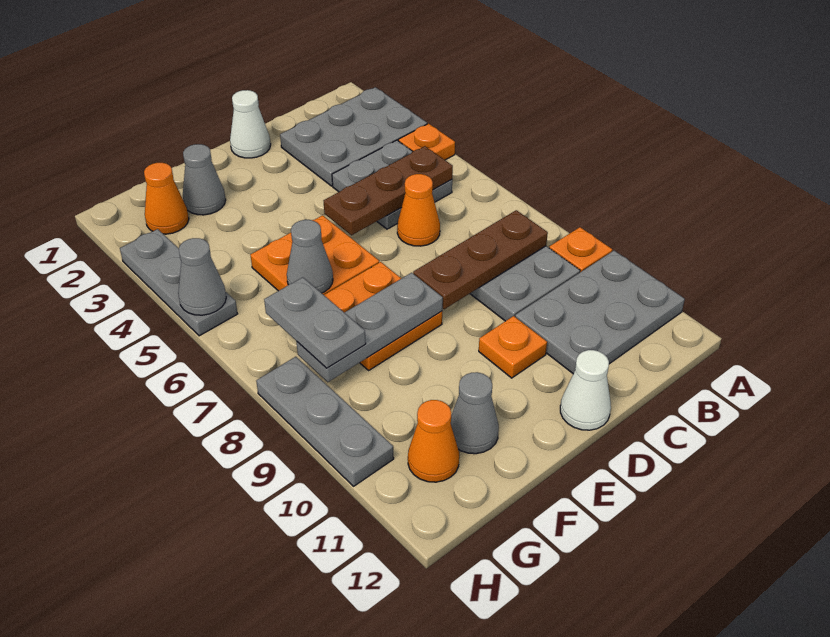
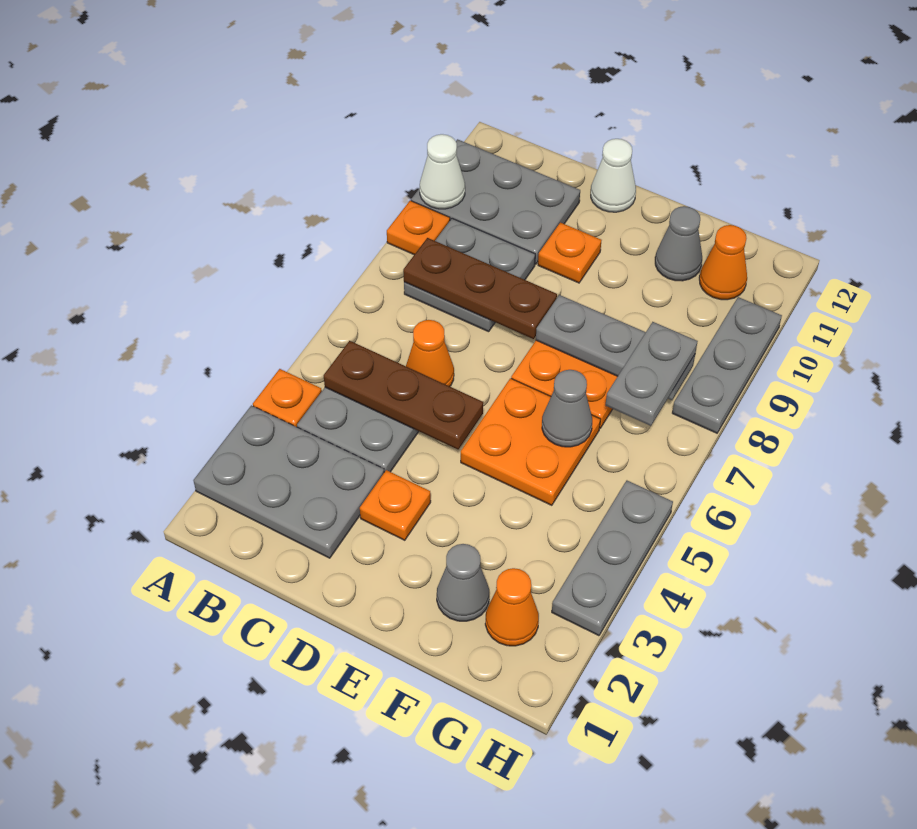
white cone D1 level 1 -> white cone A10 level 2
none -> orange plate D3 level 1
grey cone H5 level 2 -> none

